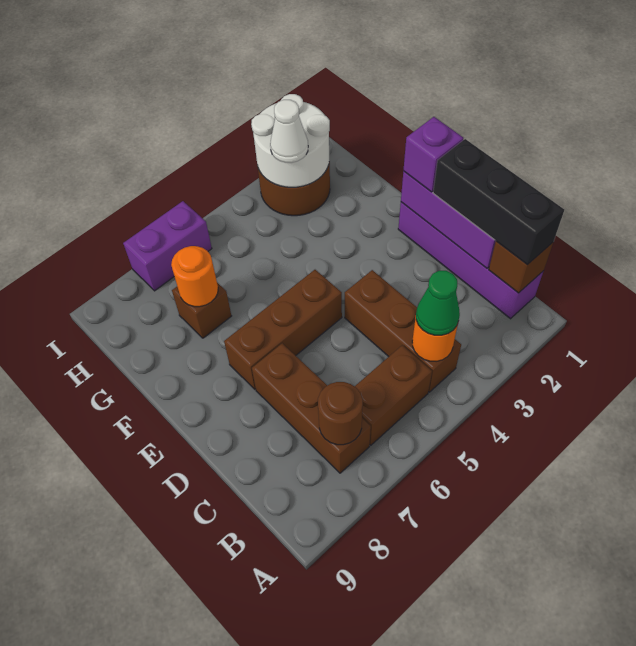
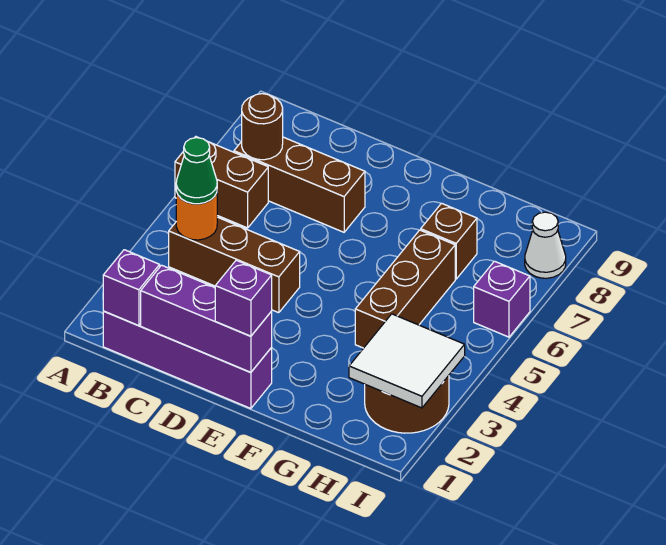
brown brick B1 level 2 -> purple brick B1 level 2
black brick B1:D1 level 3 -> none
brown brick B5:B6 level 1 -> brown brick A6:B6 level 1
brown brick E5:E7 level 1 -> brown brick G4:G6 level 1
orange round brick G7 level 2 -> none
white round brick H2:I3 level 2 -> white tile H2:I3 level 2
white cone H3 level 3 -> white cone I8 level 1
purple brick I6:I7 level 1 -> purple brick I6 level 1

